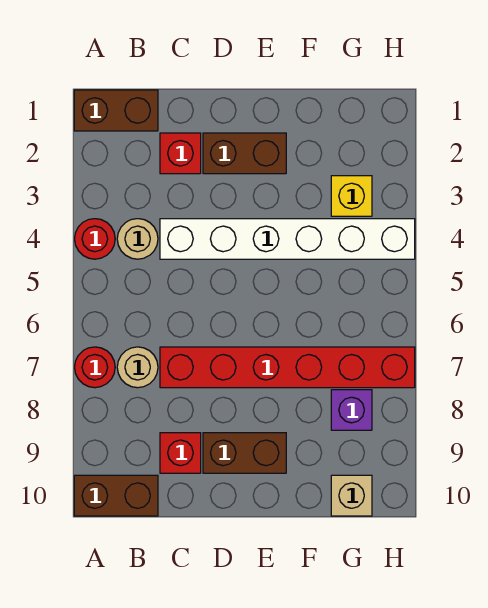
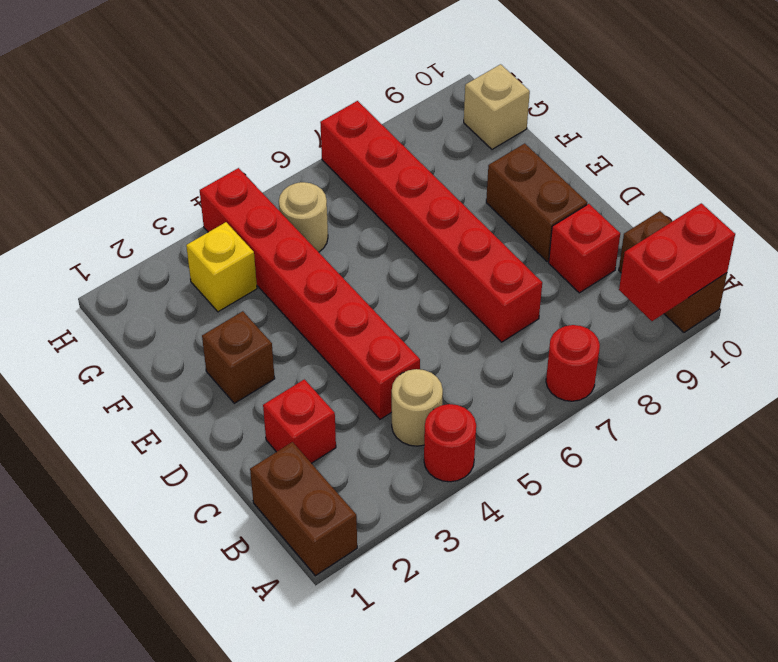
none -> red brick A9:A10 level 2
tan round brick B7 level 1 -> tan round brick G5 level 1
white brick C4:H4 level 1 -> red brick C4:H4 level 1
brown brick D2:E2 level 1 -> brown brick E2 level 1
purple brick G8 level 1 -> none

